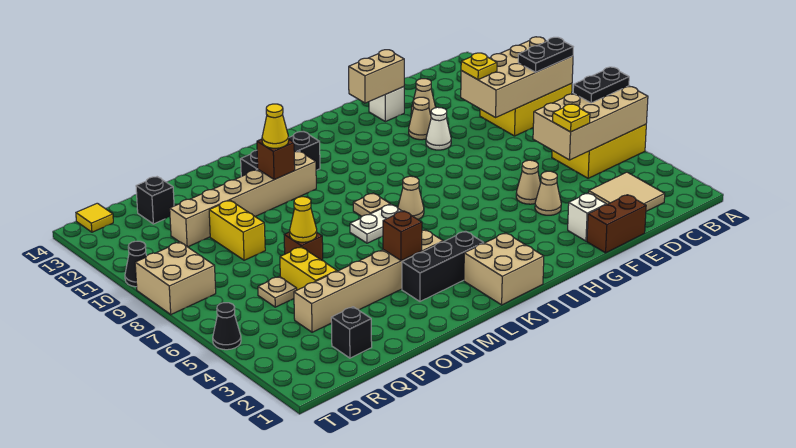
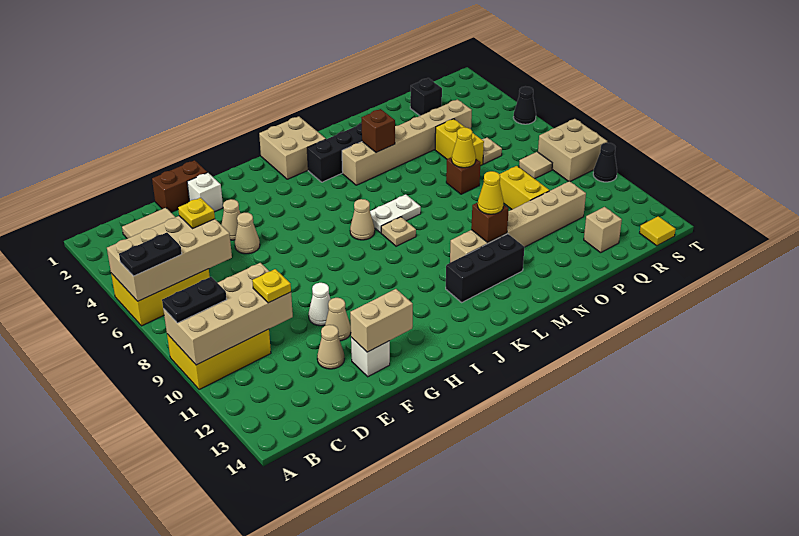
black brick Q13 level 1 -> tan brick Q13 level 1
none -> tan tile R8 level 1

